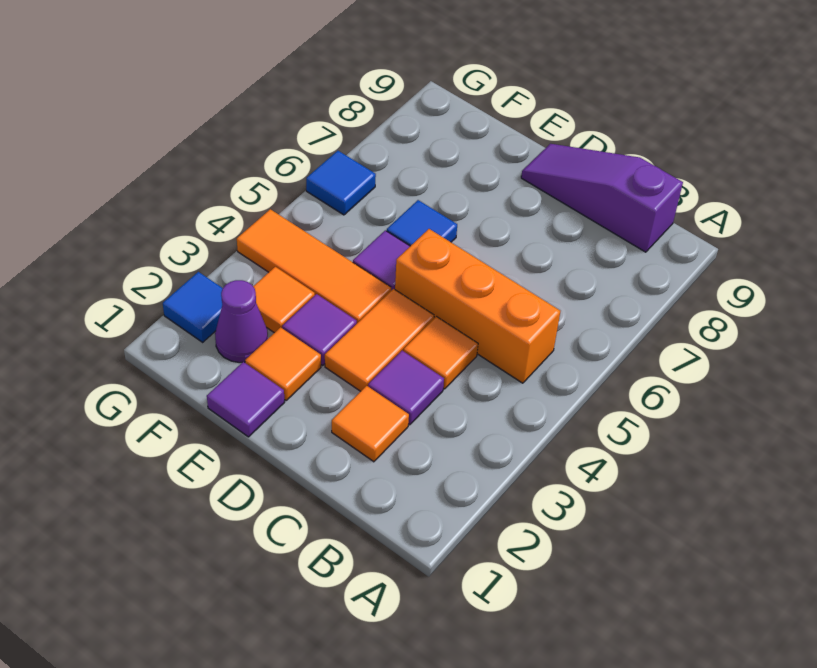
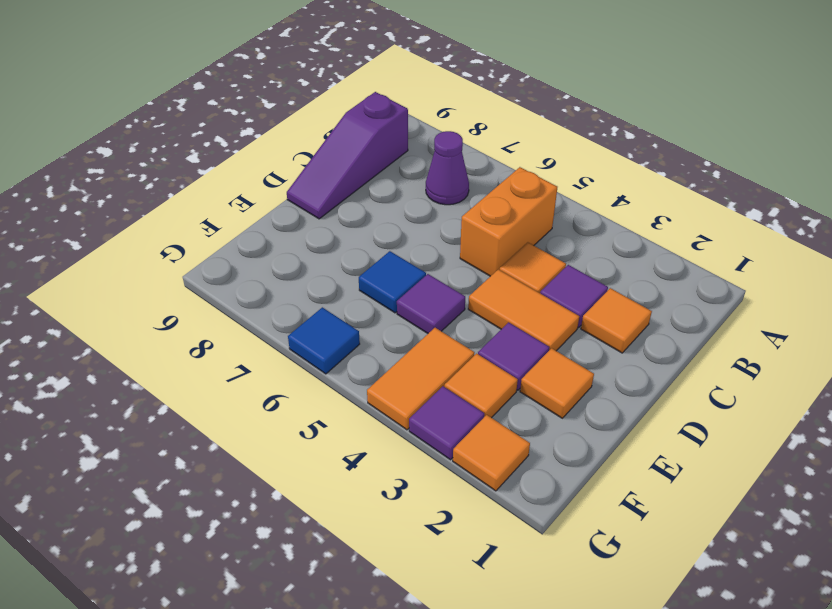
orange brick B5:D5 level 1 -> orange brick B5:C5 level 1
purple tile E1 level 1 -> purple tile G3 level 1
orange tile E4:G4 level 1 -> orange tile F4:G4 level 1
purple cone F2 level 1 -> purple cone B7 level 1
blue tile G2 level 1 -> orange tile G2 level 1

